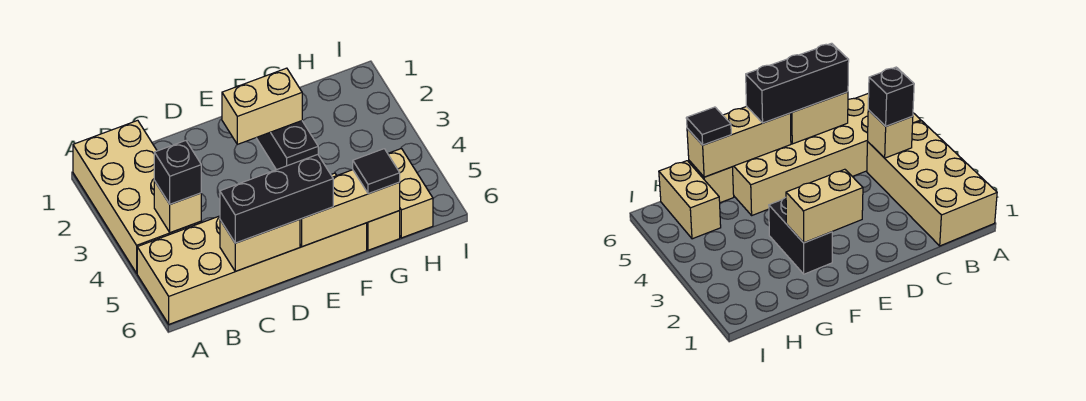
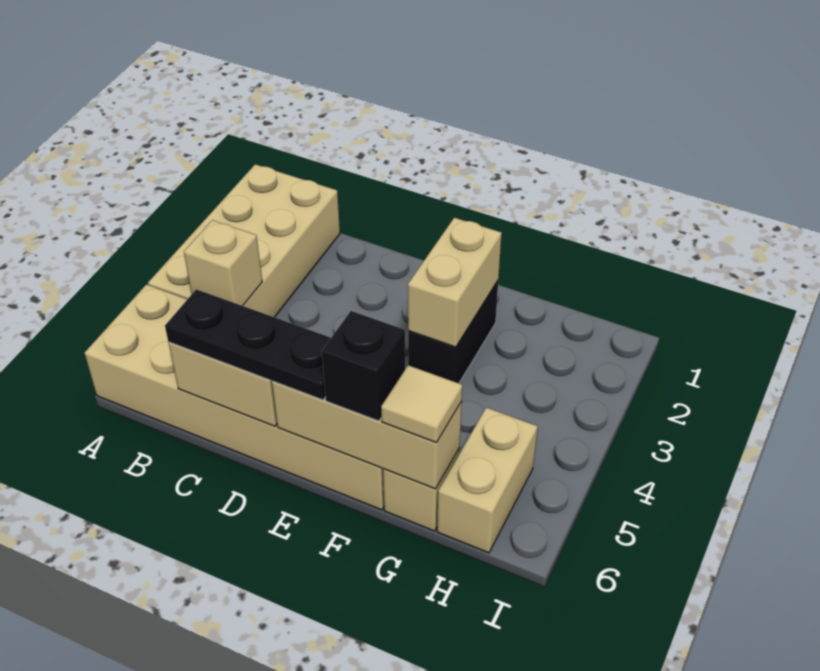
black brick B4 level 3 -> black brick F6 level 3
black brick C6:E6 level 3 -> black plate C6:E6 level 3
tan brick E2:F2 level 2 -> tan brick F2:F3 level 2
black tile G6 level 3 -> tan tile G6 level 3

